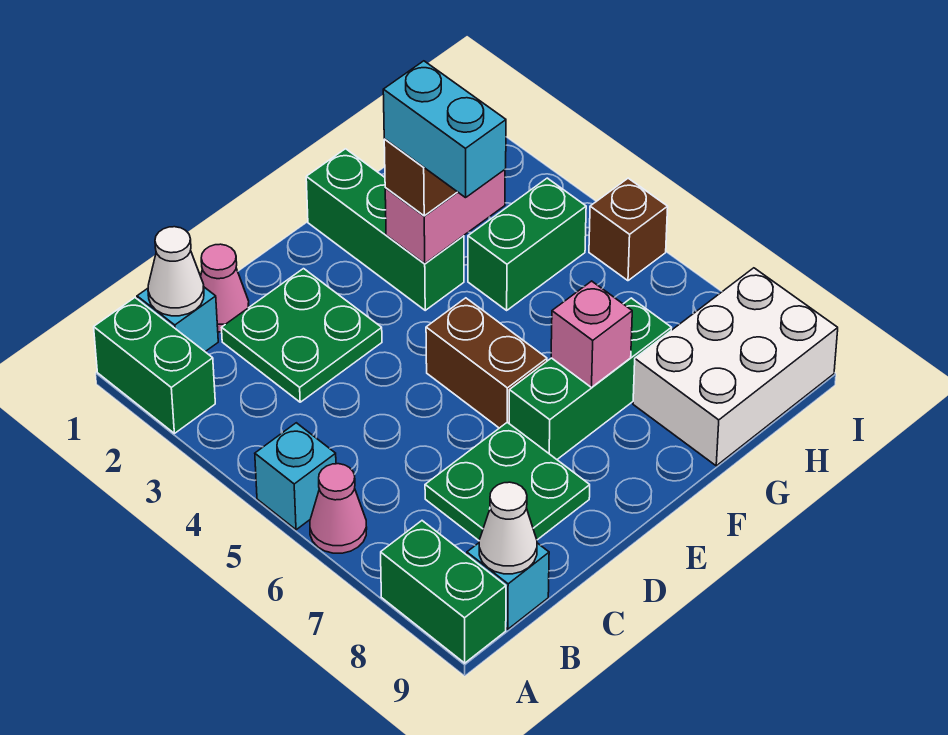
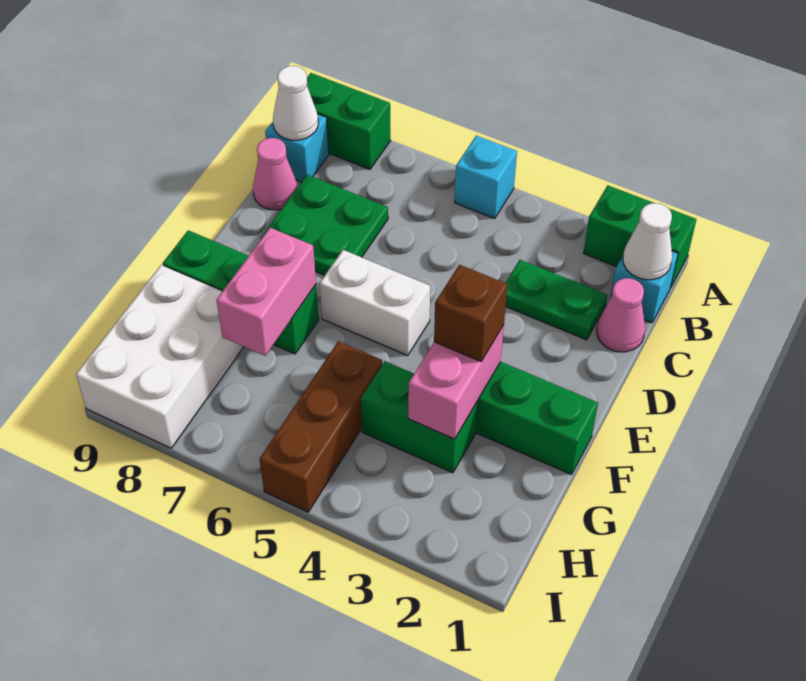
pink cone A6 level 1 -> pink cone C9 level 1
green plate C2:D3 level 1 -> green plate C2:C3 level 1
brown brick E5:E6 level 1 -> white brick E5:E6 level 1
green brick E7:G7 level 1 -> green brick F7:F9 level 1
cyan brick F3:F4 level 4 -> none
pink brick F7 level 2 -> pink brick F7:G7 level 2
green brick G4:H4 level 1 -> green brick G3:G4 level 1
brown brick I5 level 1 -> brown brick G5:I5 level 1

